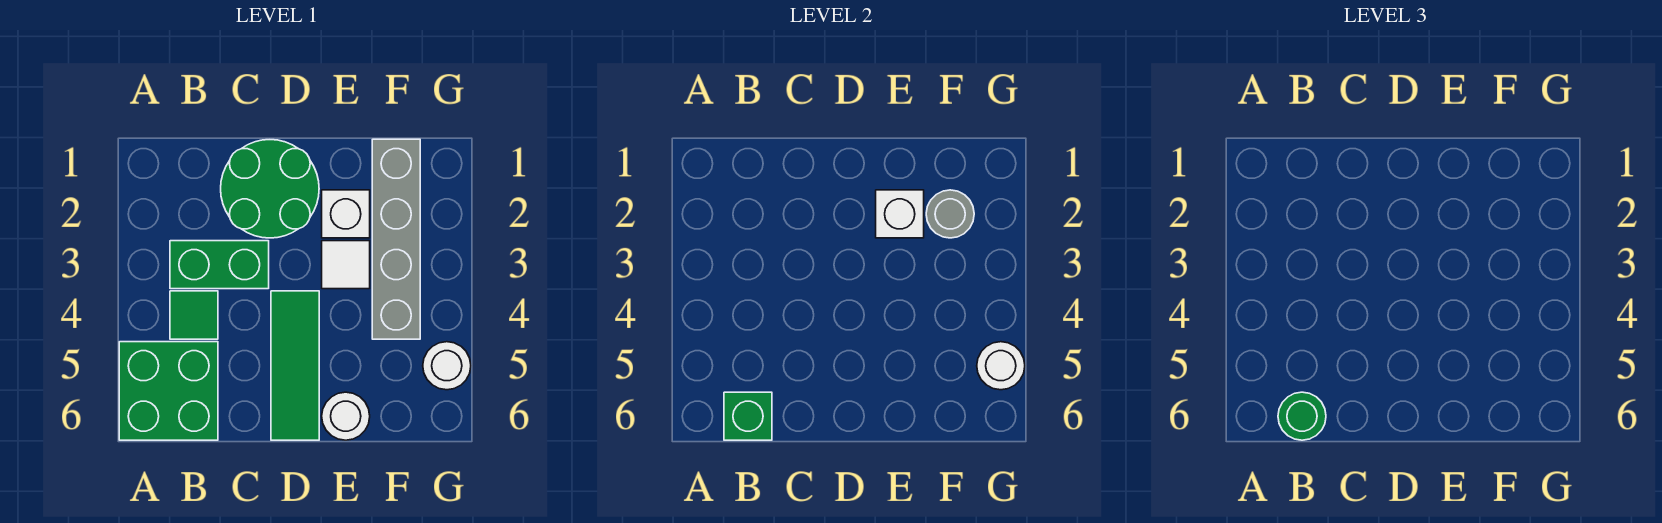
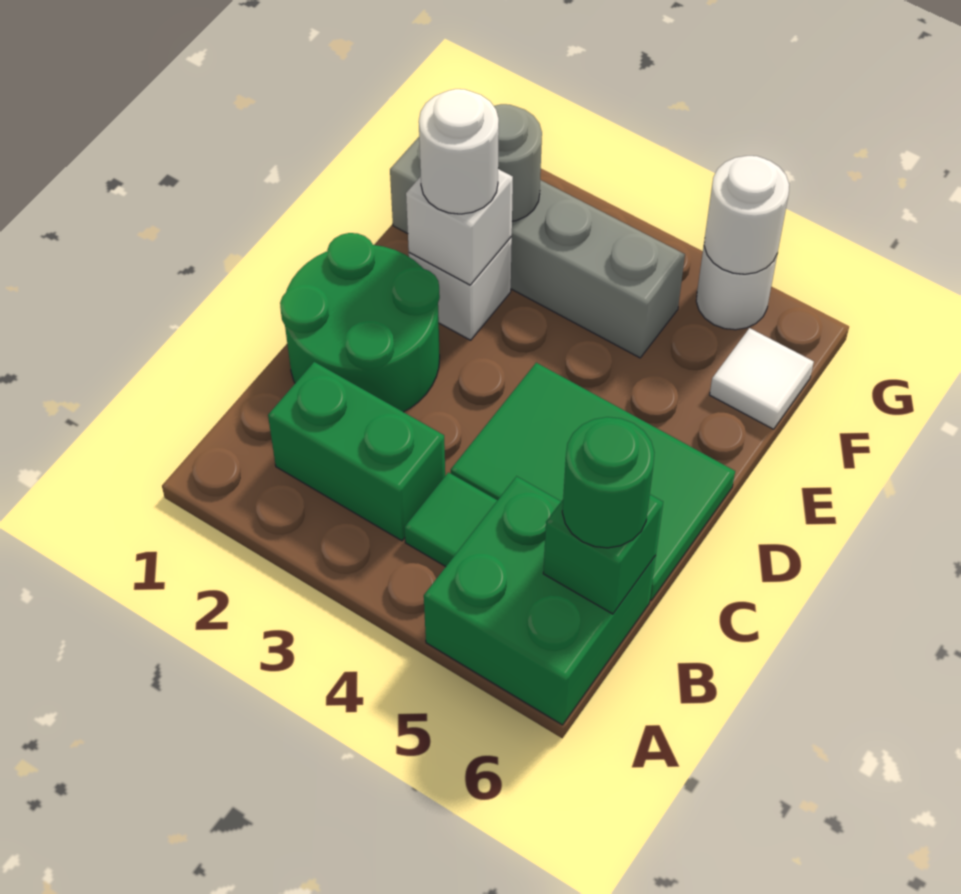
green brick B3:C3 level 1 -> green brick B2:B3 level 1
green tile D4:D6 level 1 -> green tile C4:D6 level 1
white tile E3 level 1 -> white tile F6 level 1
white round brick E6 level 1 -> white round brick E2 level 3

